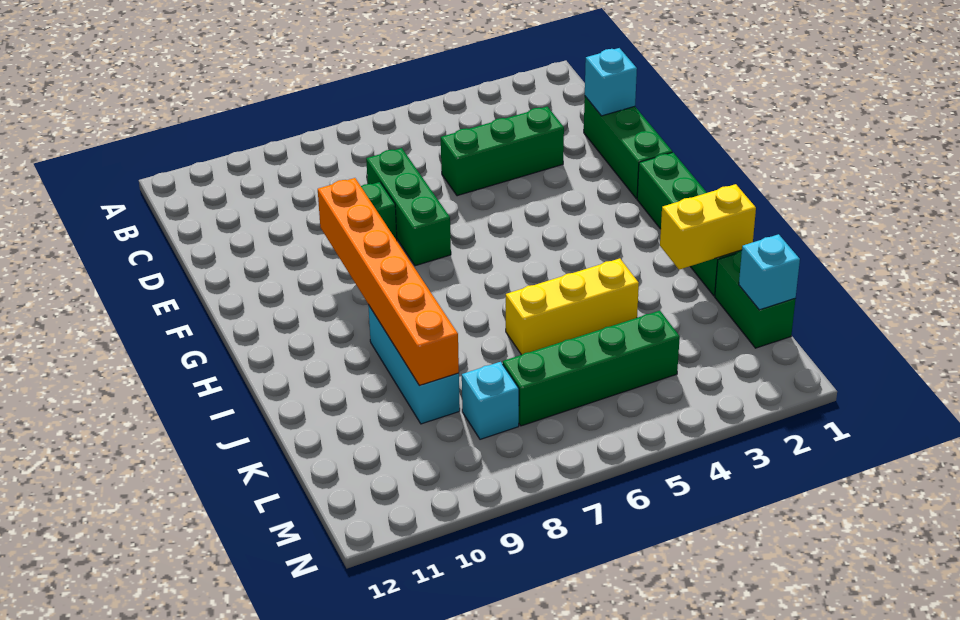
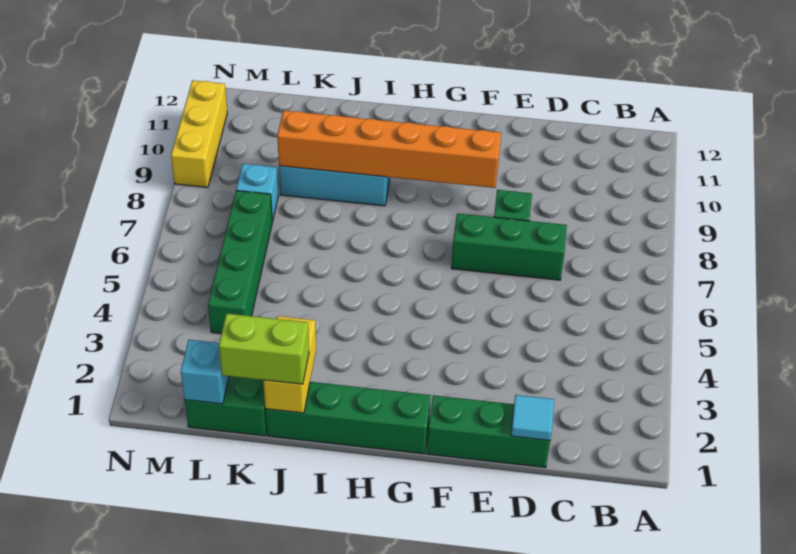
cyan brick D1 level 2 -> cyan tile D1 level 2
green brick D3:D5 level 1 -> none
none -> lime brick J1:K1 level 3
yellow brick J4:J6 level 1 -> yellow brick N9:N11 level 1

